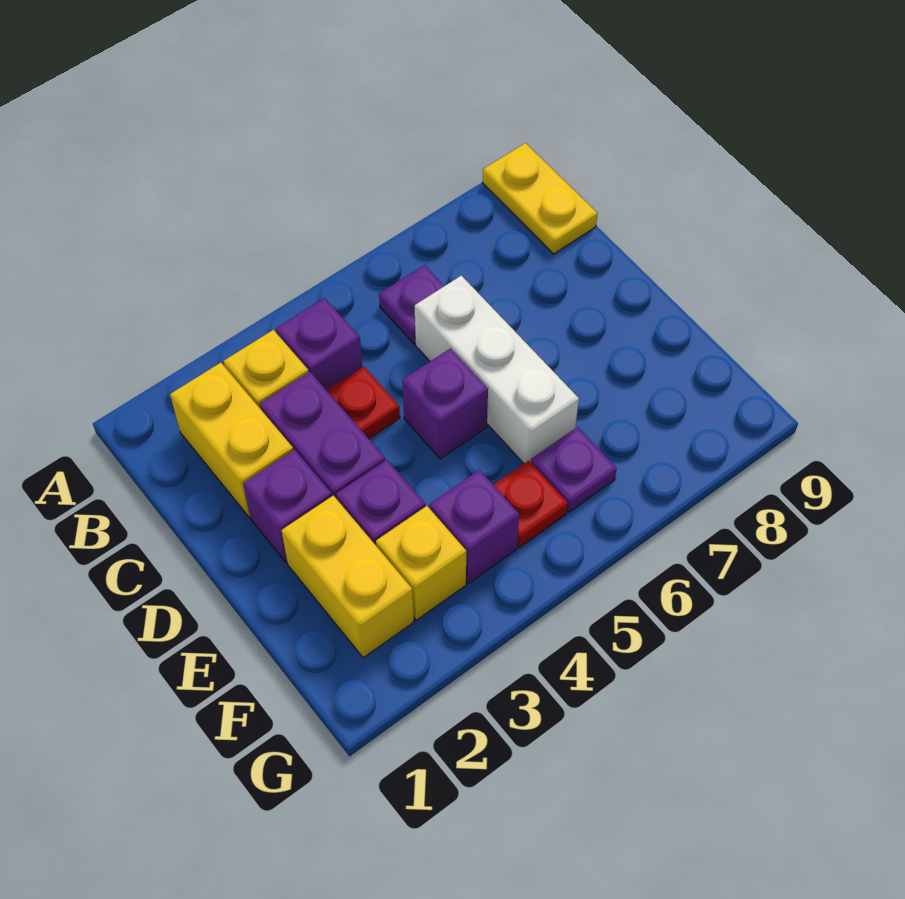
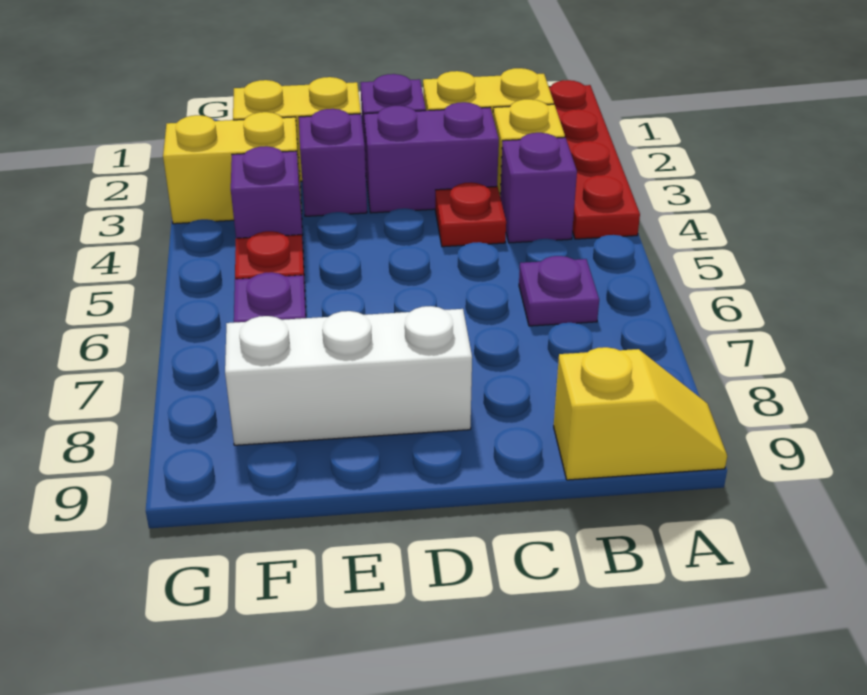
none -> red plate A1:A4 level 1
yellow plate A9:B9 level 1 -> yellow slope A9:B9 level 1 top B
white brick C6:E6 level 1 -> white brick D8:F8 level 1
purple brick D5 level 1 -> none
yellow brick F3 level 1 -> yellow brick F3:G3 level 1

